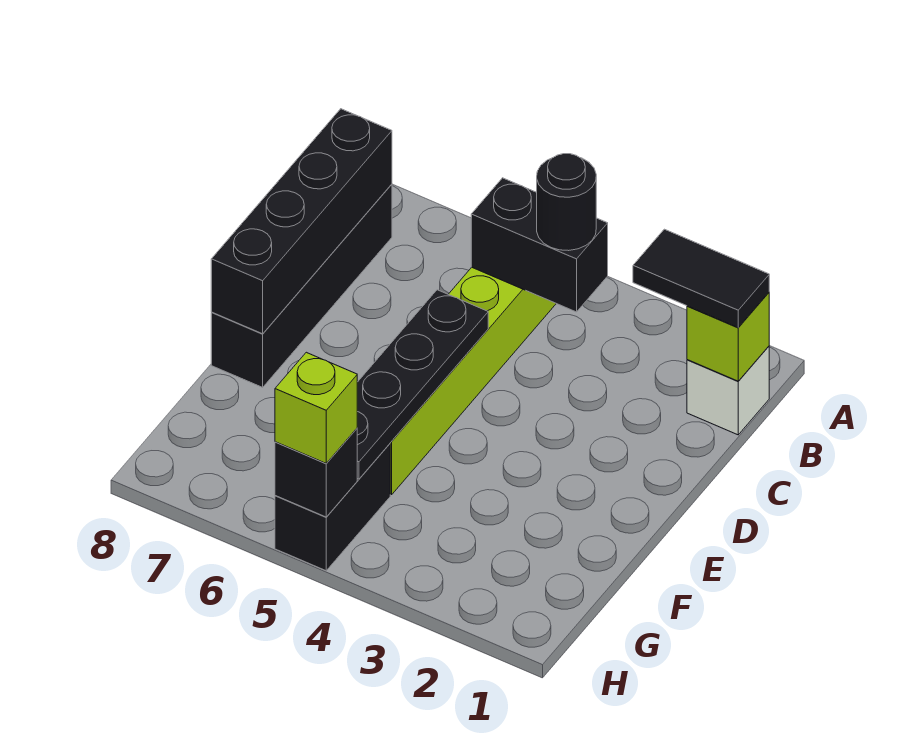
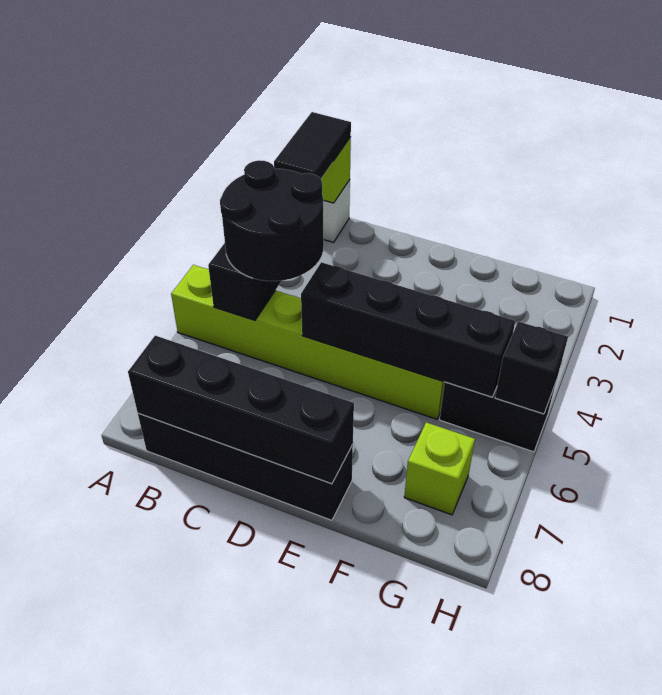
black round brick B4 level 3 -> black round brick B4:C5 level 3
black plate D5:G5 level 2 -> black brick D5:G5 level 2
lime brick H5 level 3 -> lime brick G7 level 1

